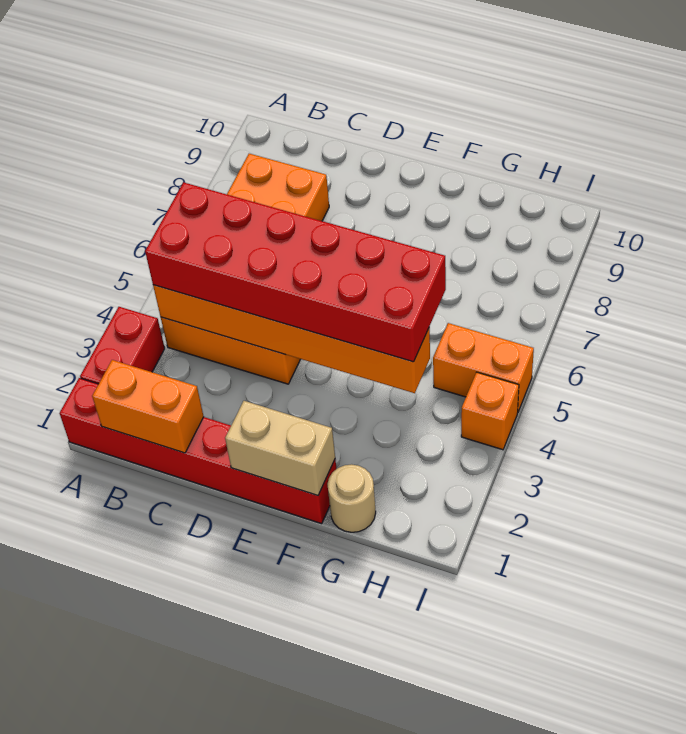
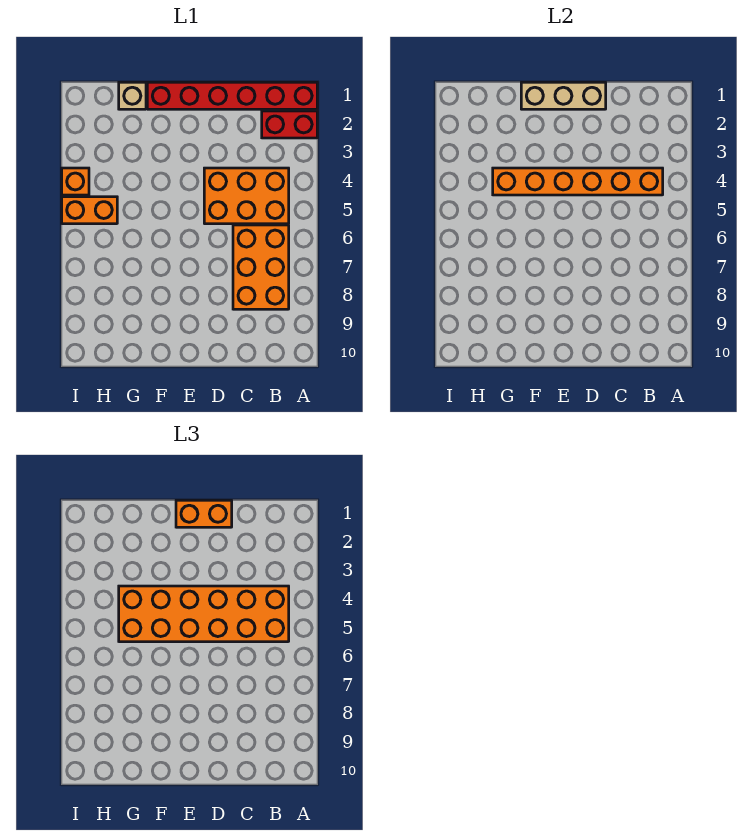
red brick A2:A3 level 1 -> red brick A2:B2 level 1
orange brick B1:C1 level 2 -> orange brick D1:E1 level 3
red brick B4:G5 level 3 -> orange brick B4:G5 level 3
tan brick E1:F1 level 2 -> tan brick D1:F1 level 2
tan round brick G1 level 1 -> tan brick G1 level 1

